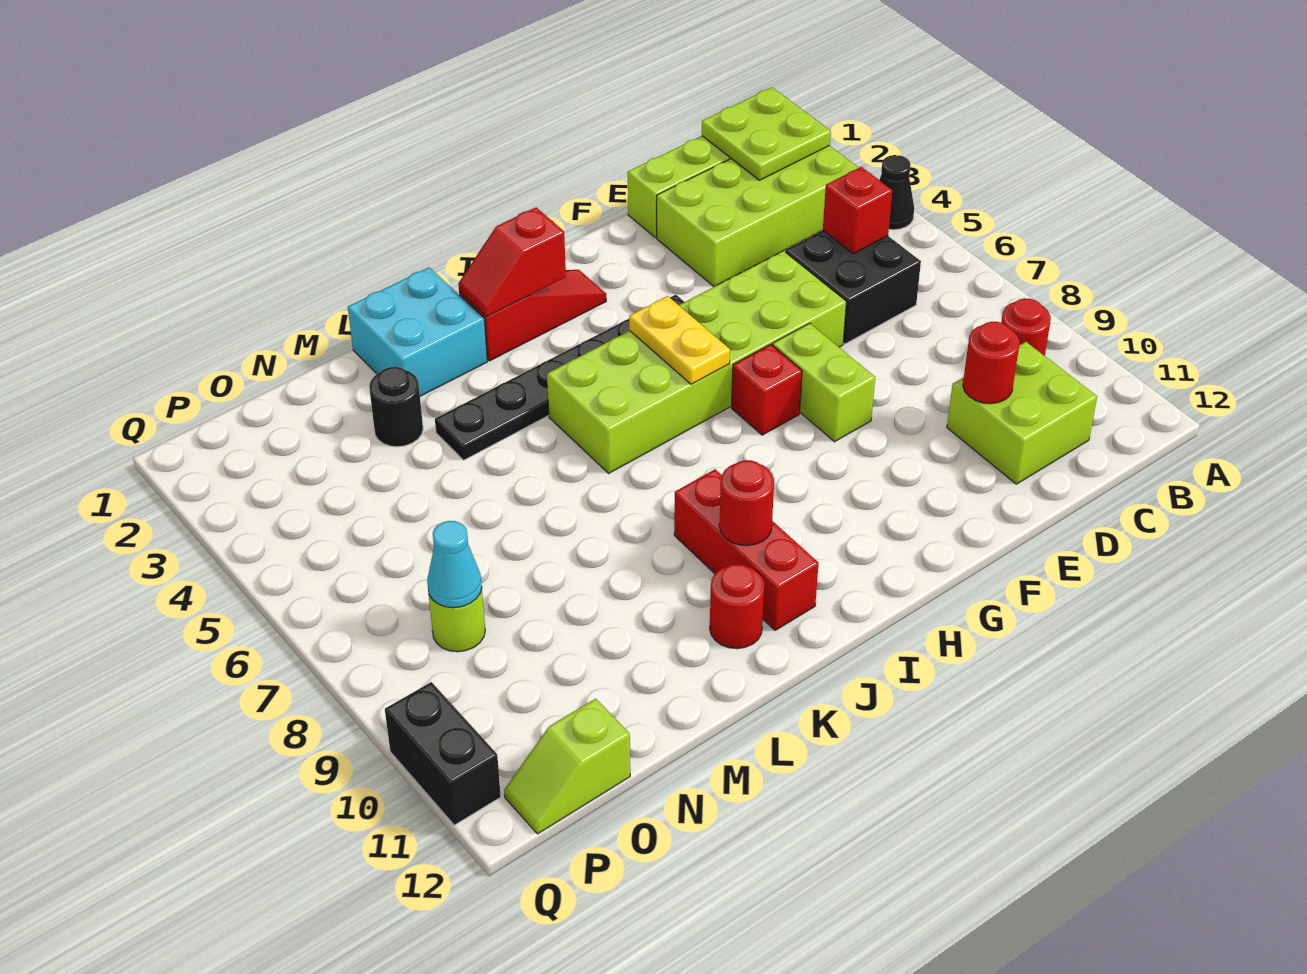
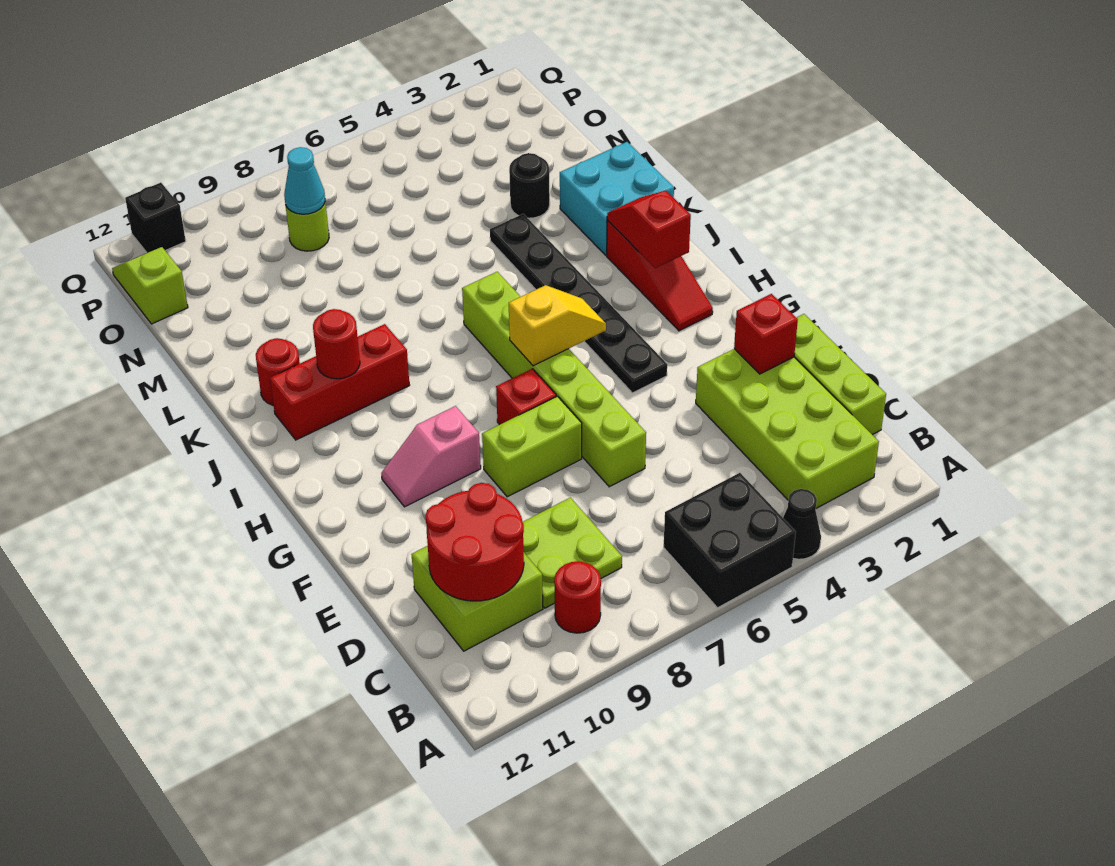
lime plate B1:C2 level 2 -> lime plate C8:D9 level 1
black brick C5:D6 level 1 -> black brick A5:B6 level 1
red brick C5 level 2 -> red brick E2 level 2
red round brick D10 level 2 -> red round brick C10:D11 level 2
lime brick E5:J6 level 1 -> lime brick E6:J6 level 1
none -> pink slope G9:G10 level 1 top 9
yellow plate H5:H6 level 2 -> yellow slope H5:H6 level 2 top 6
black brick Q10:Q11 level 1 -> black brick Q11 level 1

